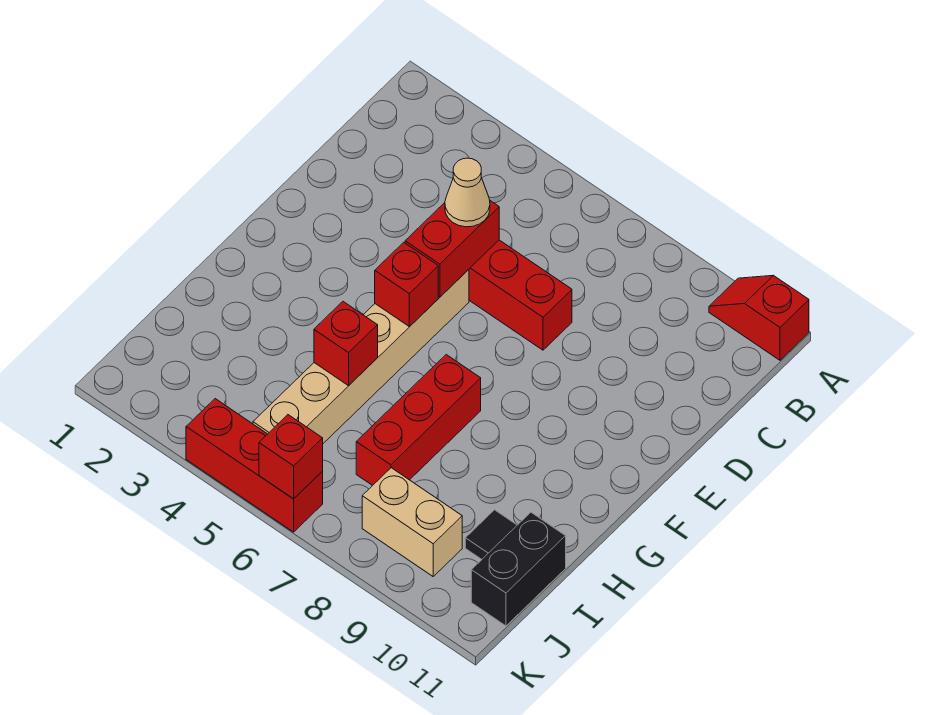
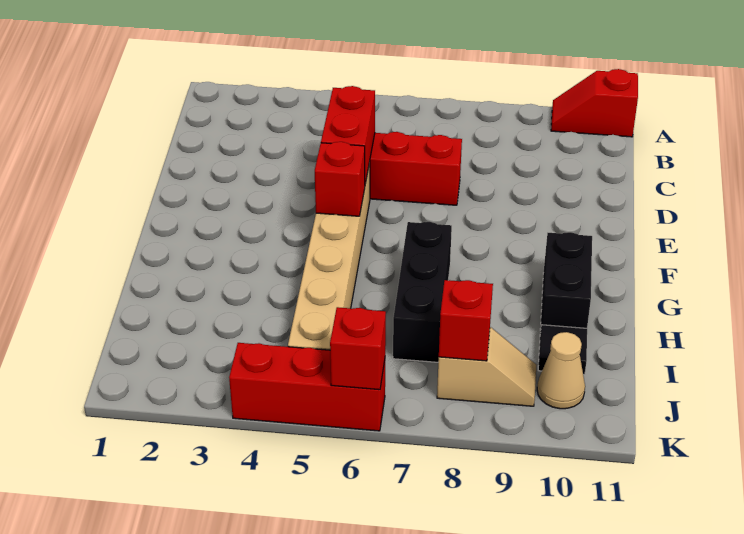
tan cone D5 level 3 -> tan cone J10 level 1
red brick G7:I7 level 1 -> black brick G7:I7 level 1
red brick H5 level 2 -> red brick J8 level 2
black brick I11:J11 level 1 -> black brick G10:H10 level 1
tan brick J8:J9 level 1 -> tan slope J8:J9 level 1 top 8

